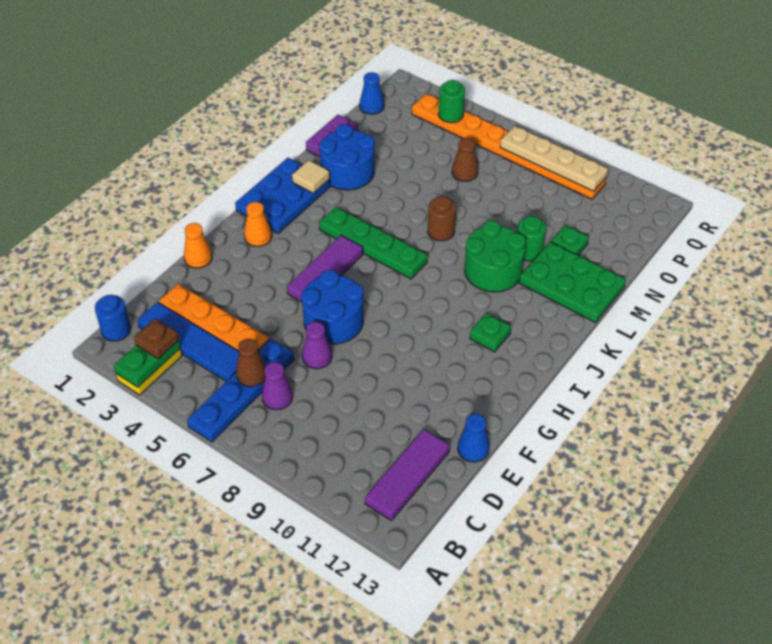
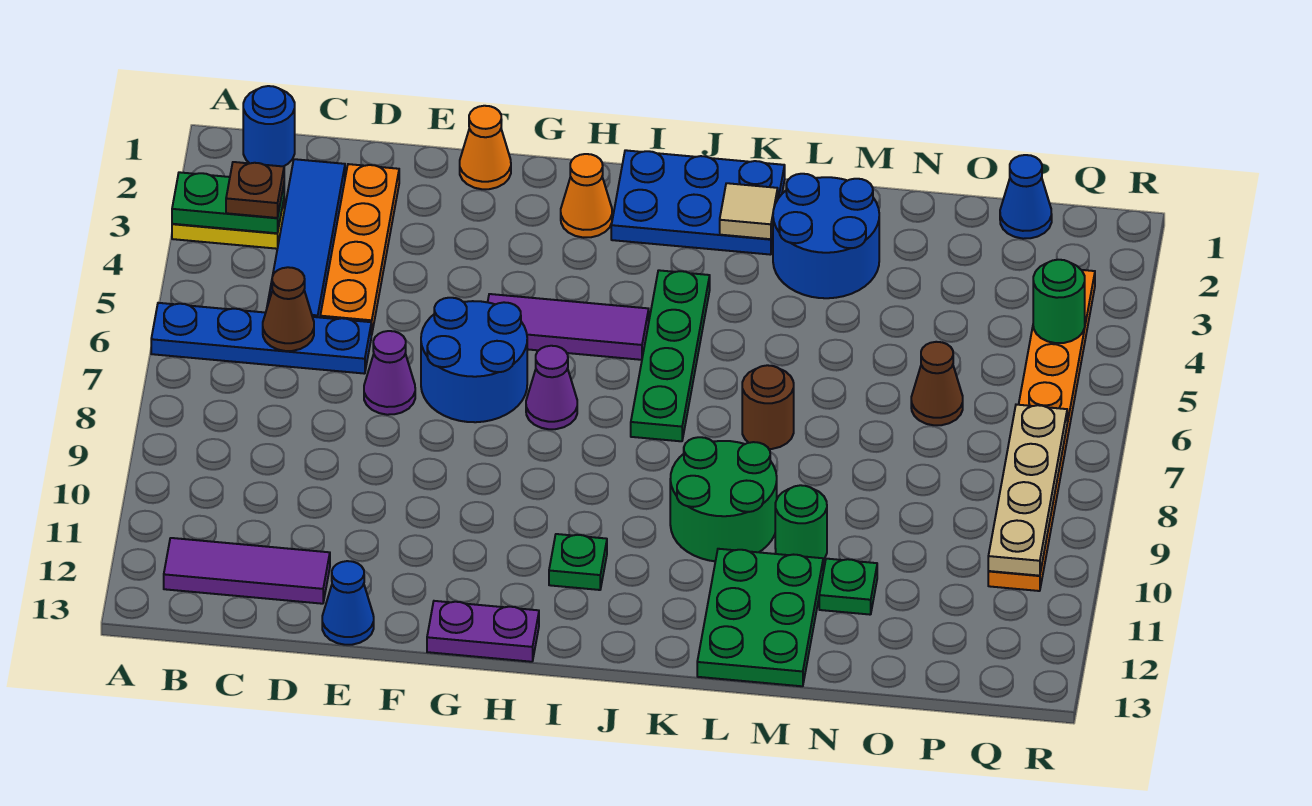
purple cone C7 level 1 -> purple cone H7 level 1
purple plate M1:N1 level 1 -> purple plate G13:H13 level 1

